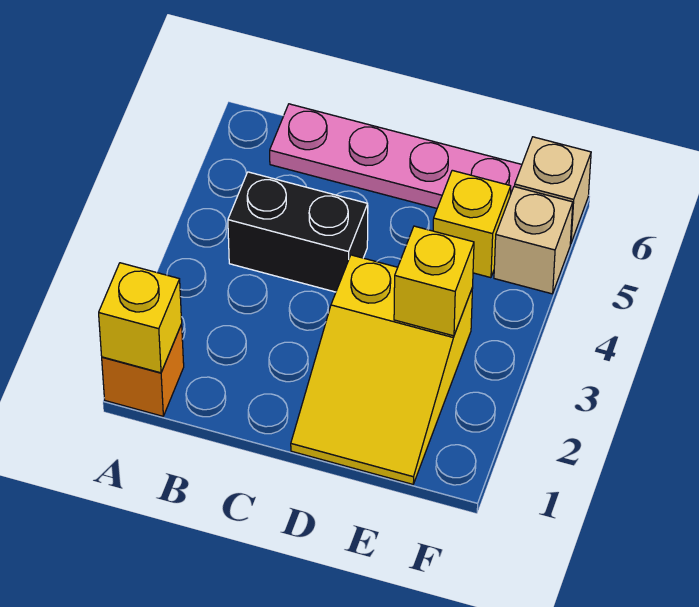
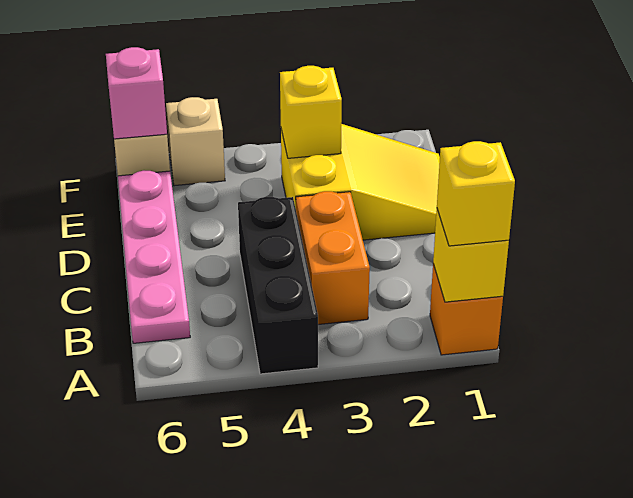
none -> orange brick B3:C3 level 1
black brick B4:C4 level 1 -> black brick A4:C4 level 1
yellow brick E5 level 1 -> yellow brick A1 level 3
none -> pink brick F6 level 2

